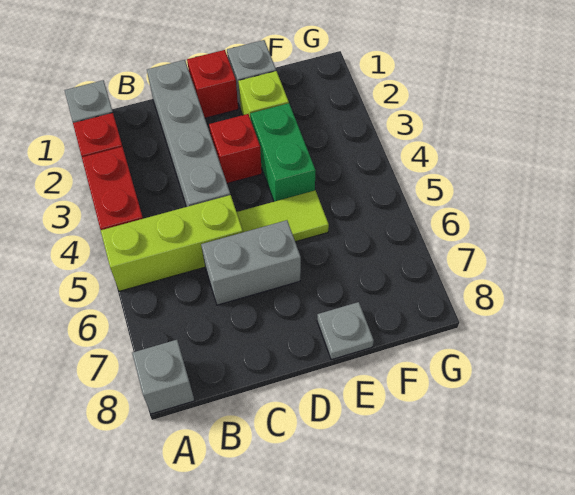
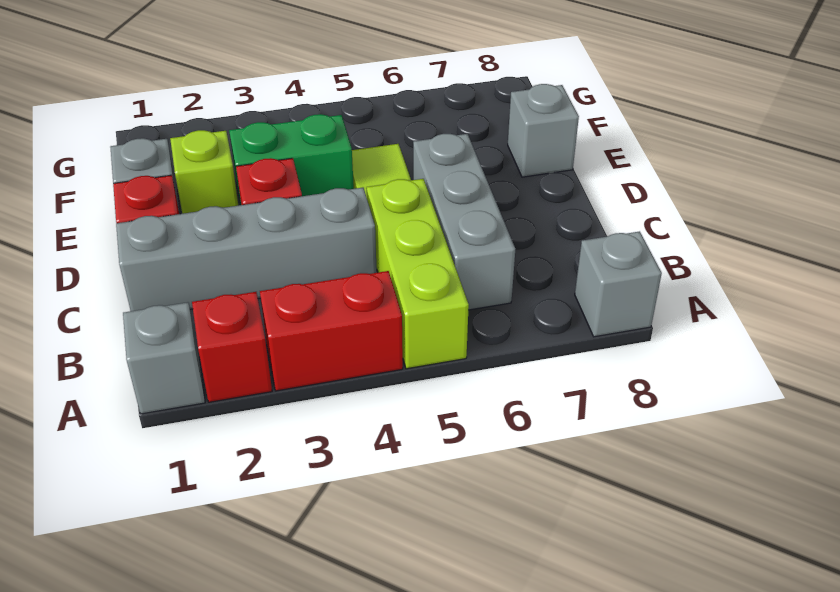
grey brick C6:D6 level 1 -> grey brick B6:D6 level 1
grey plate E8 level 1 -> grey brick E8 level 1

